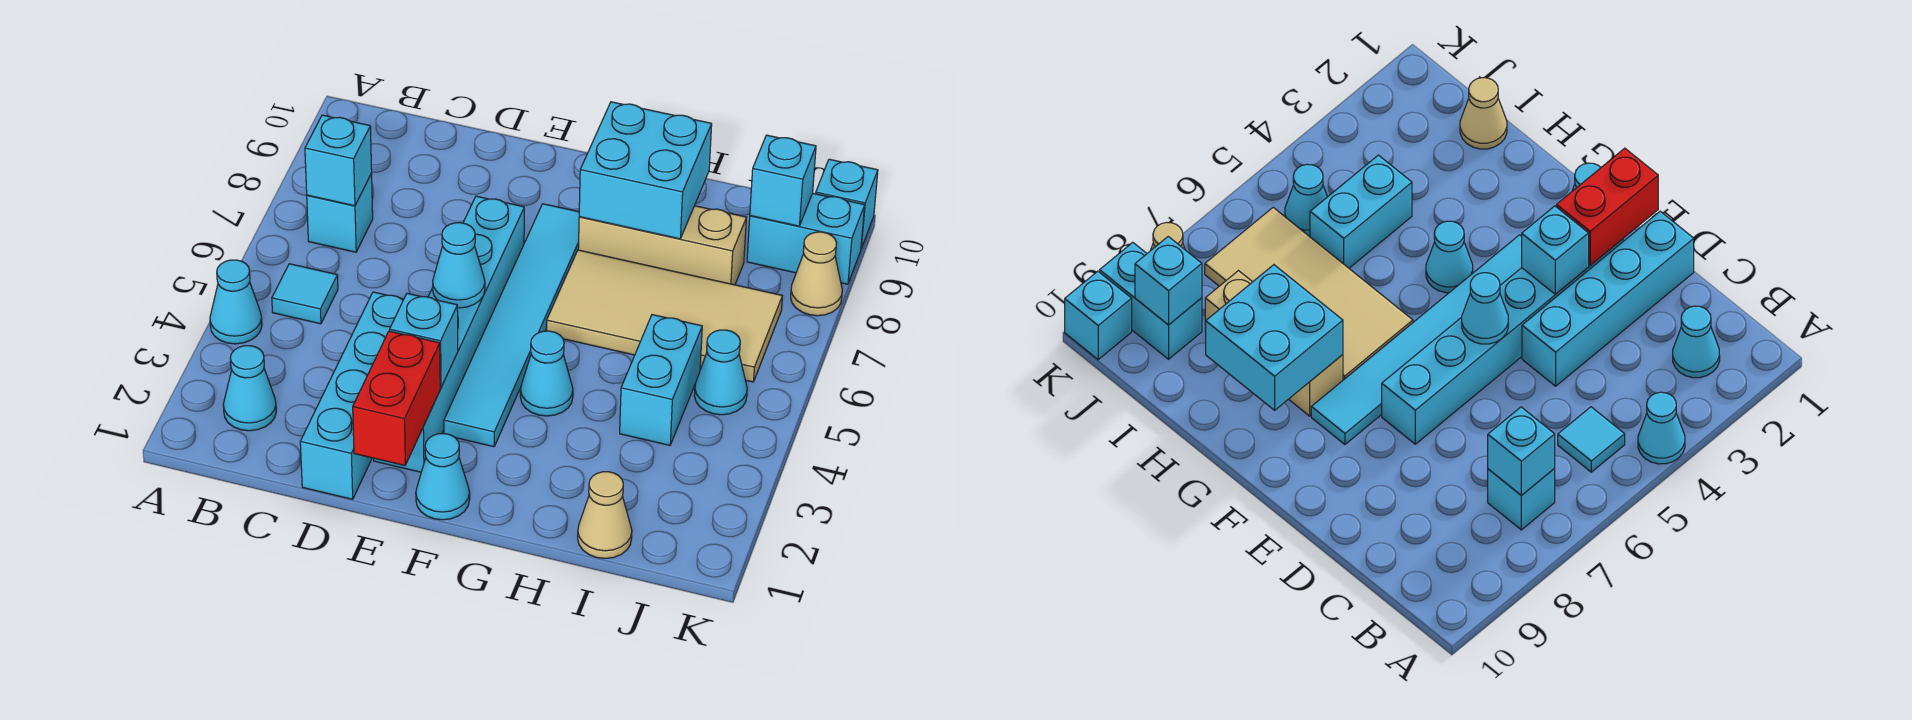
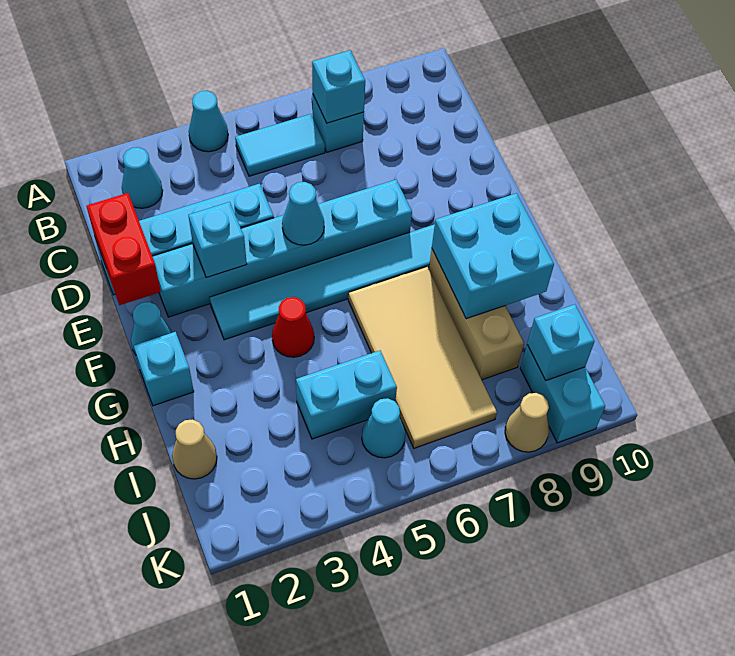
cyan tile B5 level 1 -> cyan tile B5:B6 level 1
red brick E1:E2 level 2 -> red brick D1:E1 level 2
cyan cone G4 level 1 -> red cone G4 level 1
cyan brick K10 level 1 -> cyan brick G1 level 1

